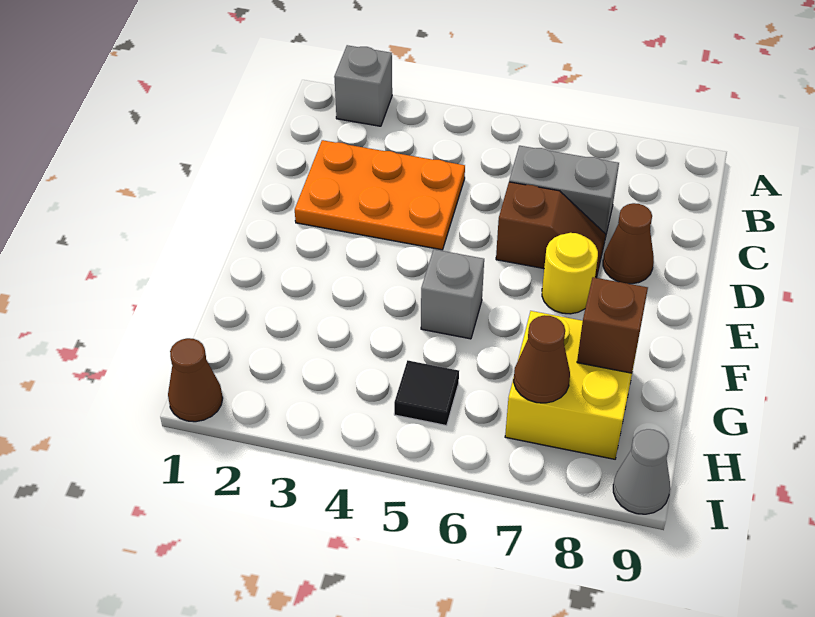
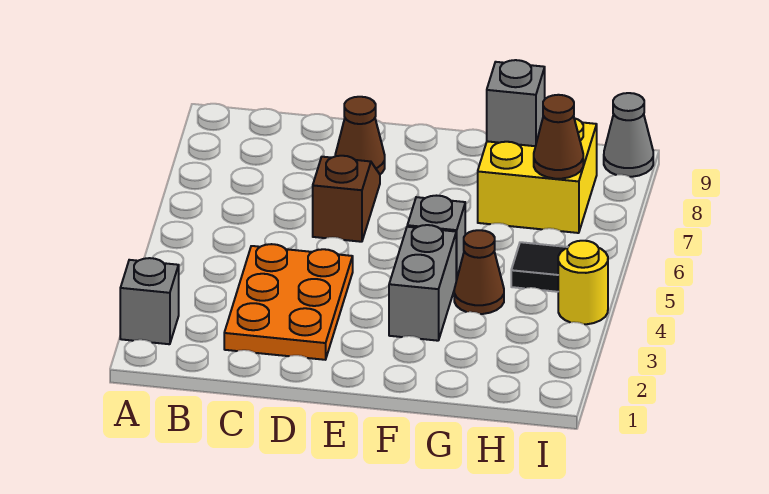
grey brick C6:C7 level 1 -> grey brick F3:F4 level 1
yellow round brick E7 level 1 -> yellow round brick I4 level 1
brown brick G8 level 2 -> grey brick G8 level 2
brown cone I1 level 1 -> brown cone G4 level 1

